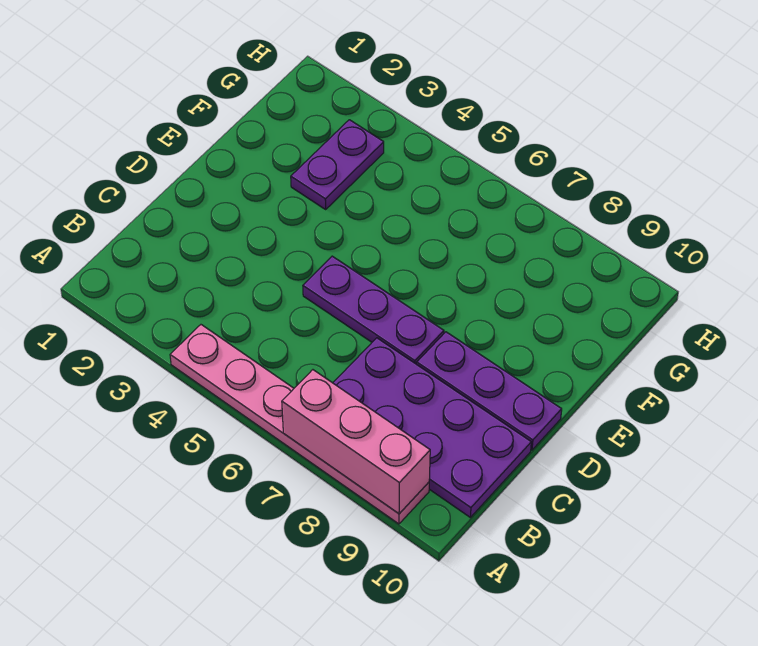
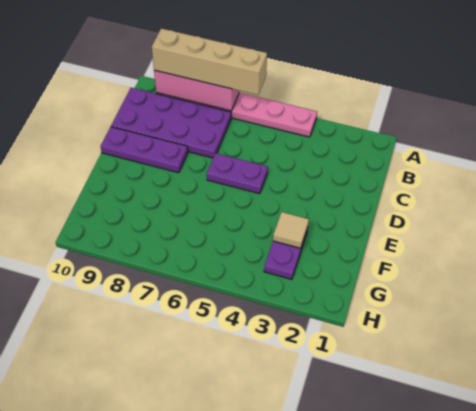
none -> tan brick A6:A9 level 3
purple plate D5:D7 level 1 -> purple plate D5:D6 level 1
none -> tan tile F3 level 2

